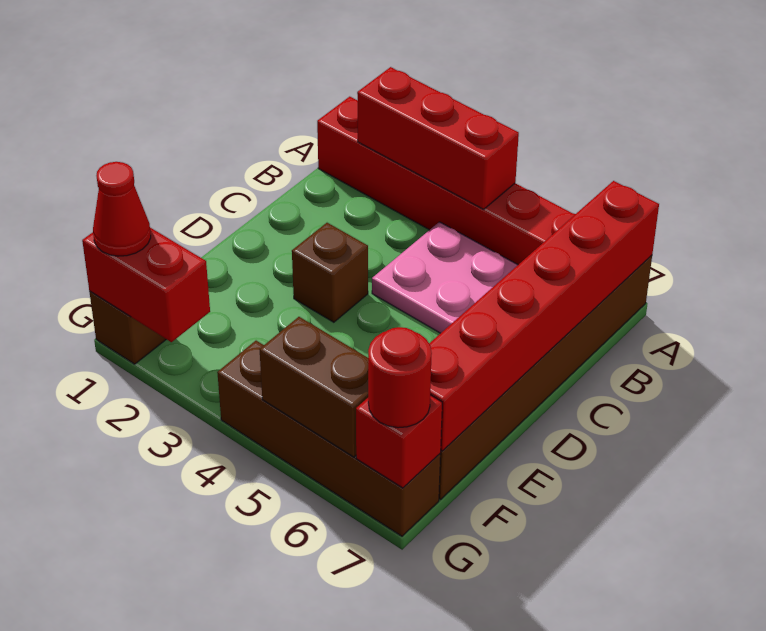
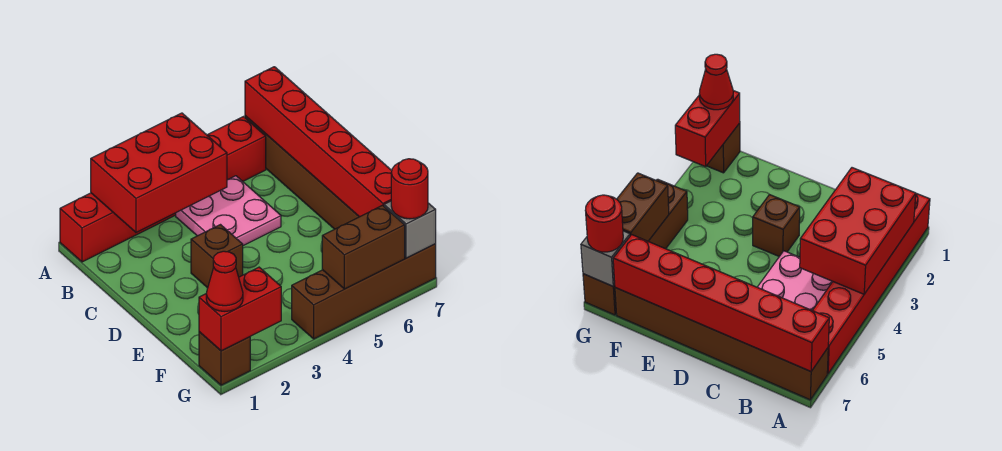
red brick A2:A4 level 2 -> red brick A2:B4 level 2
red brick G7 level 2 -> grey brick G7 level 2

